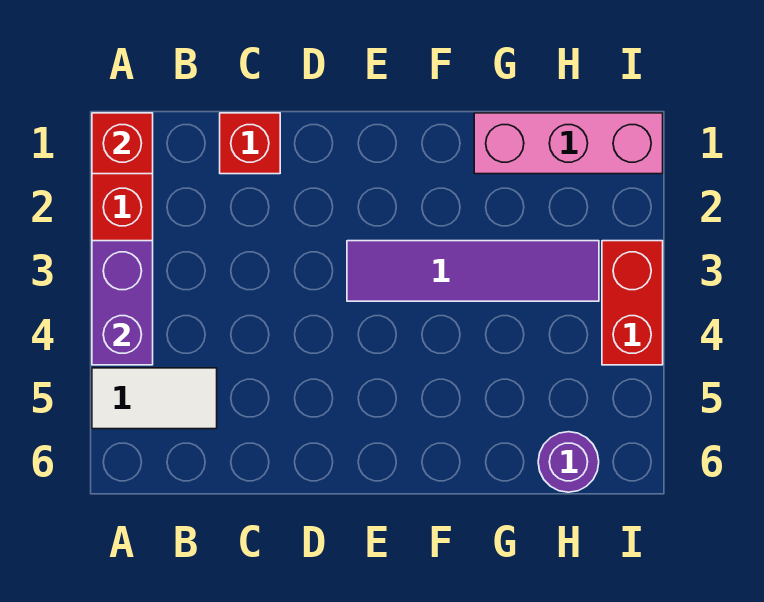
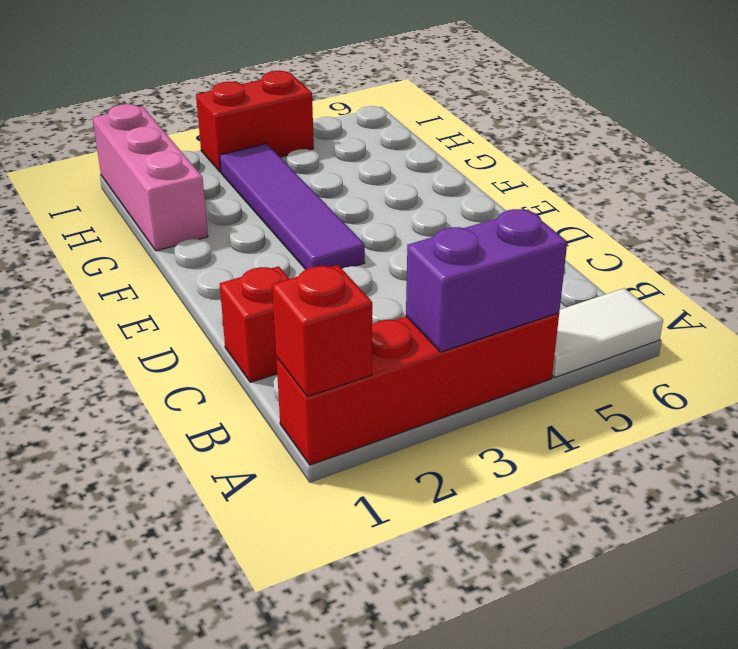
white tile A5:B5 level 1 -> white tile A5:A6 level 1
purple round brick H6 level 1 -> none

